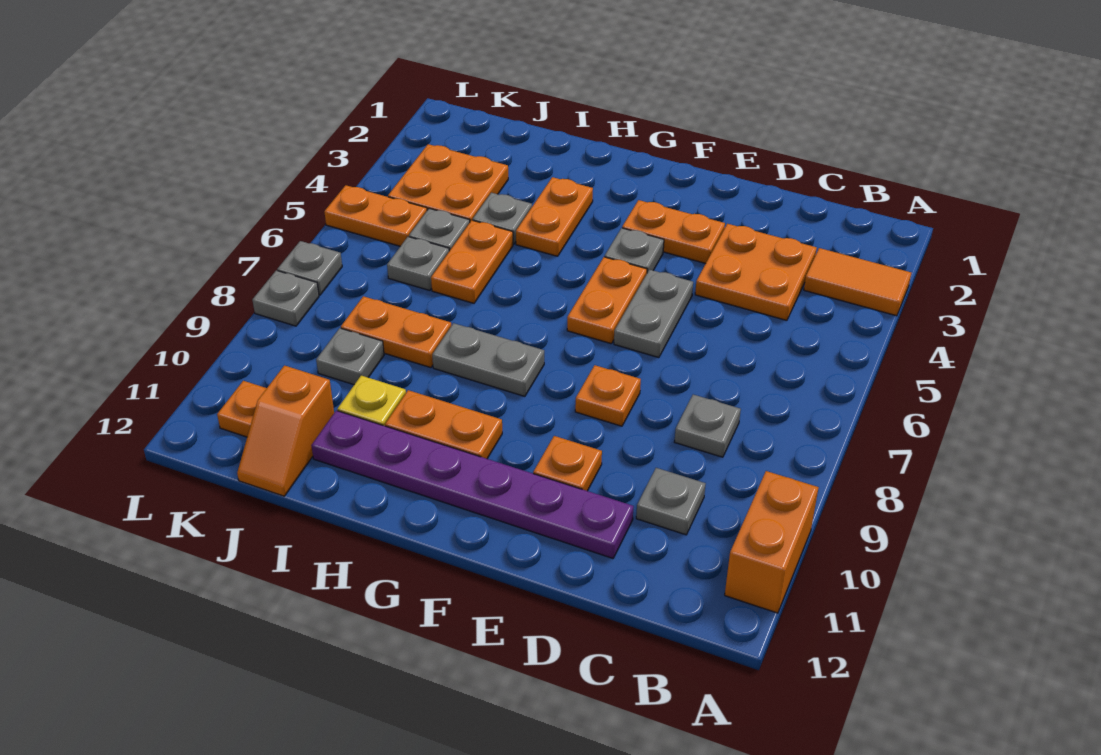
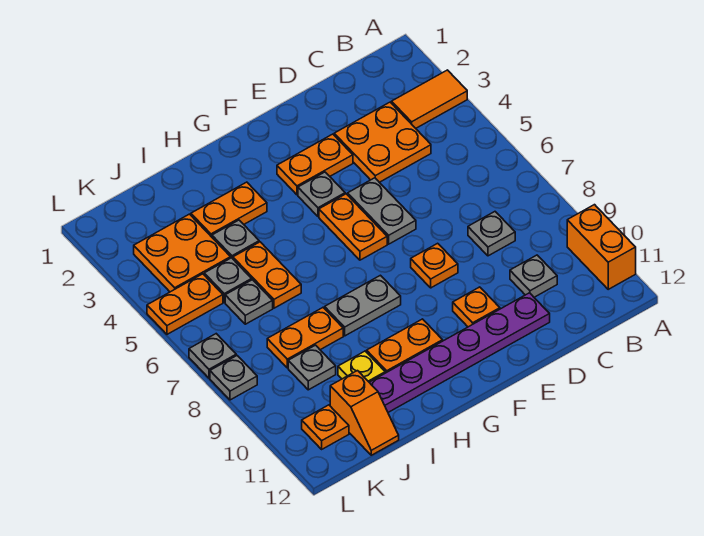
orange plate H3:H4 level 1 -> orange plate H3:I3 level 1

